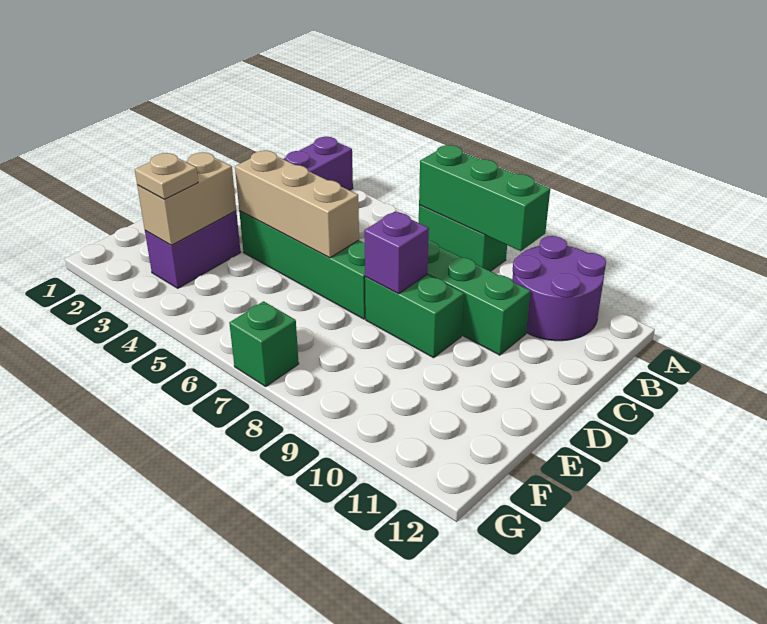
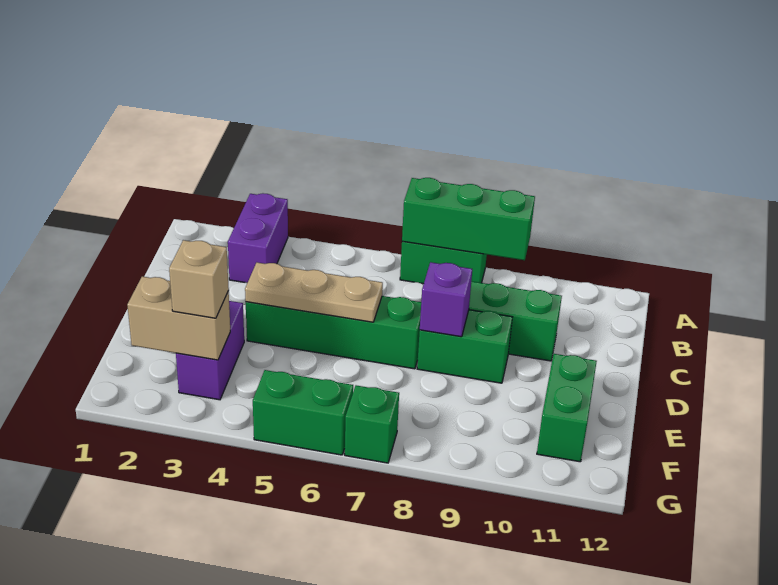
purple round brick A10:B11 level 1 -> none
tan brick D4:D6 level 2 -> tan plate D4:D6 level 2
tan brick E3:F3 level 2 -> tan brick F2:F3 level 2
none -> green brick E11:F11 level 1
tan plate F3 level 3 -> tan brick F3 level 3
none -> green brick G5:G6 level 1

